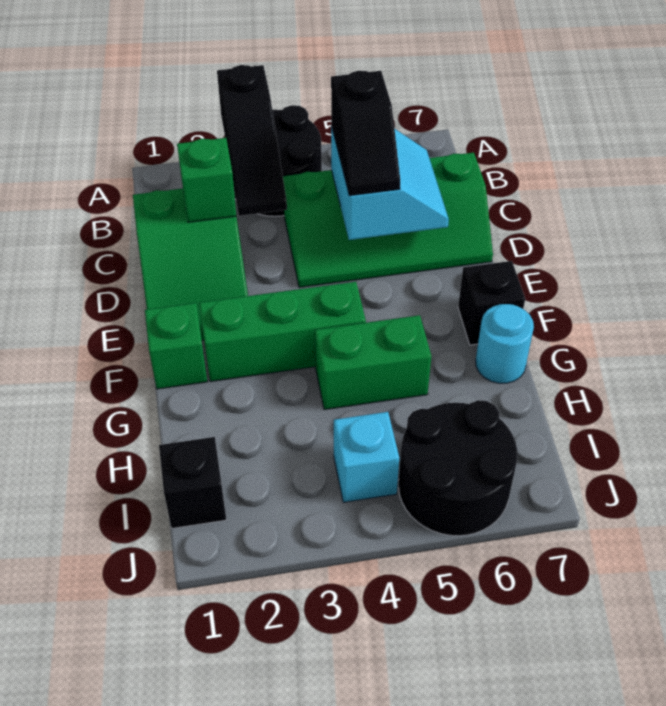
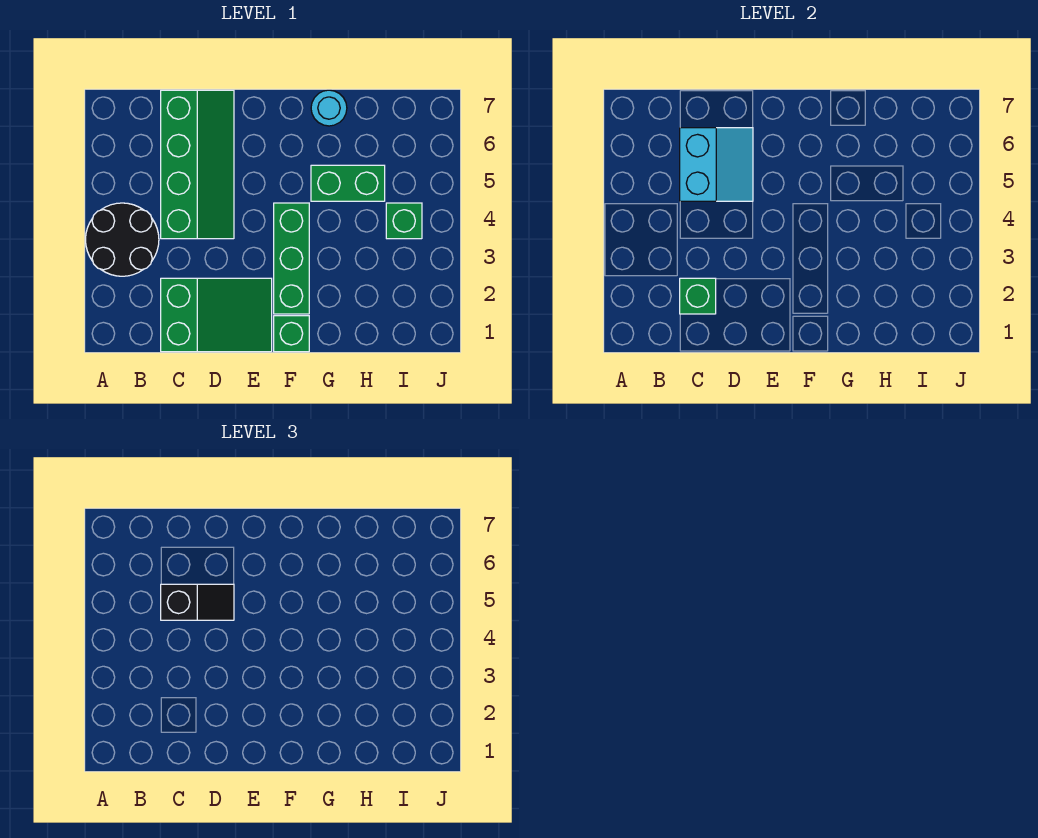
black slope A3:C3 level 2 top A -> none
cyan slope C5:D6 level 2 top 5 -> cyan slope C5:D6 level 2 top C
black brick F7 level 1 -> none
green brick G4:G5 level 1 -> green brick G5:H5 level 1
black brick I1 level 1 -> none
cyan brick I4 level 1 -> green brick I4 level 1
black round brick I5:J6 level 1 -> none

